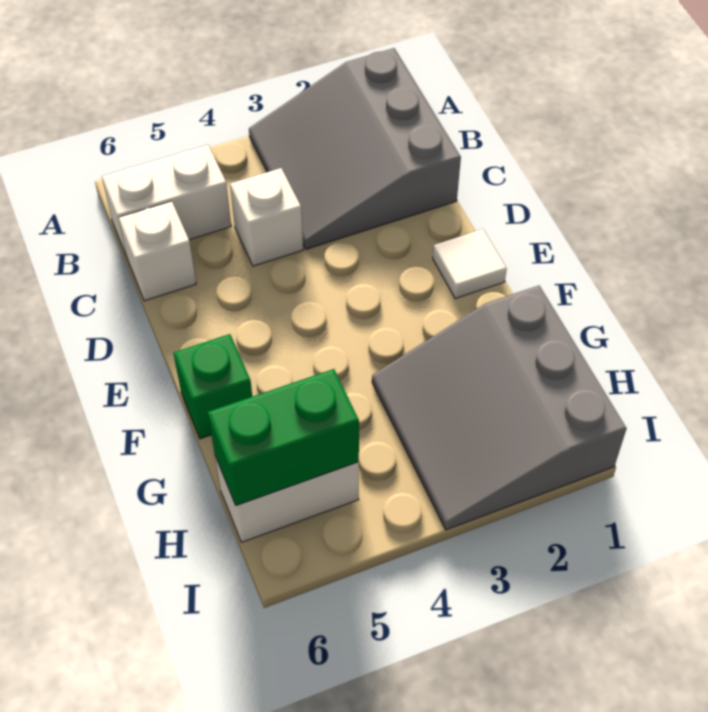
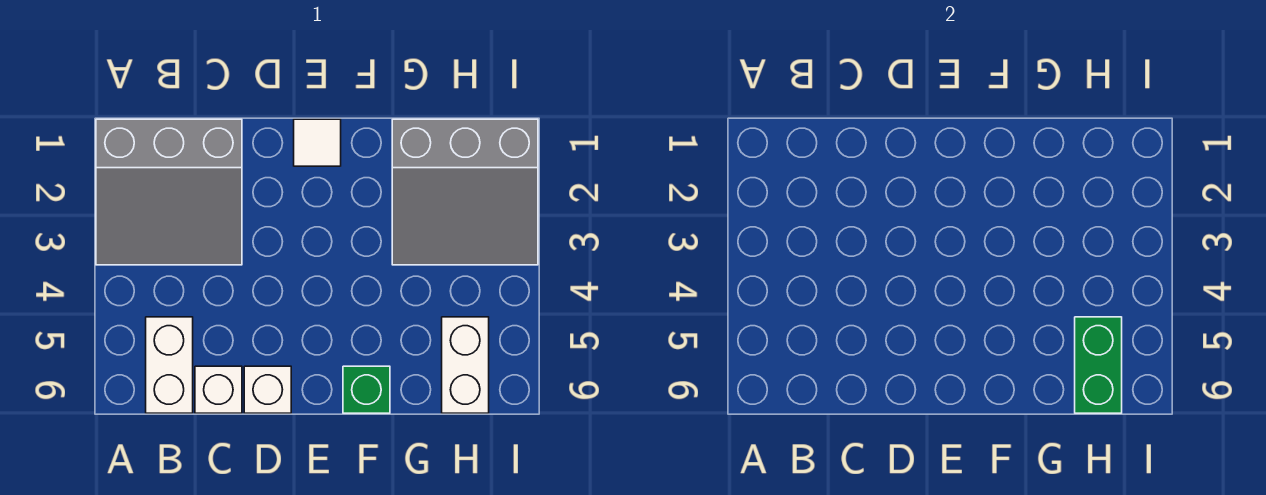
white brick C4 level 1 -> white brick D6 level 1

